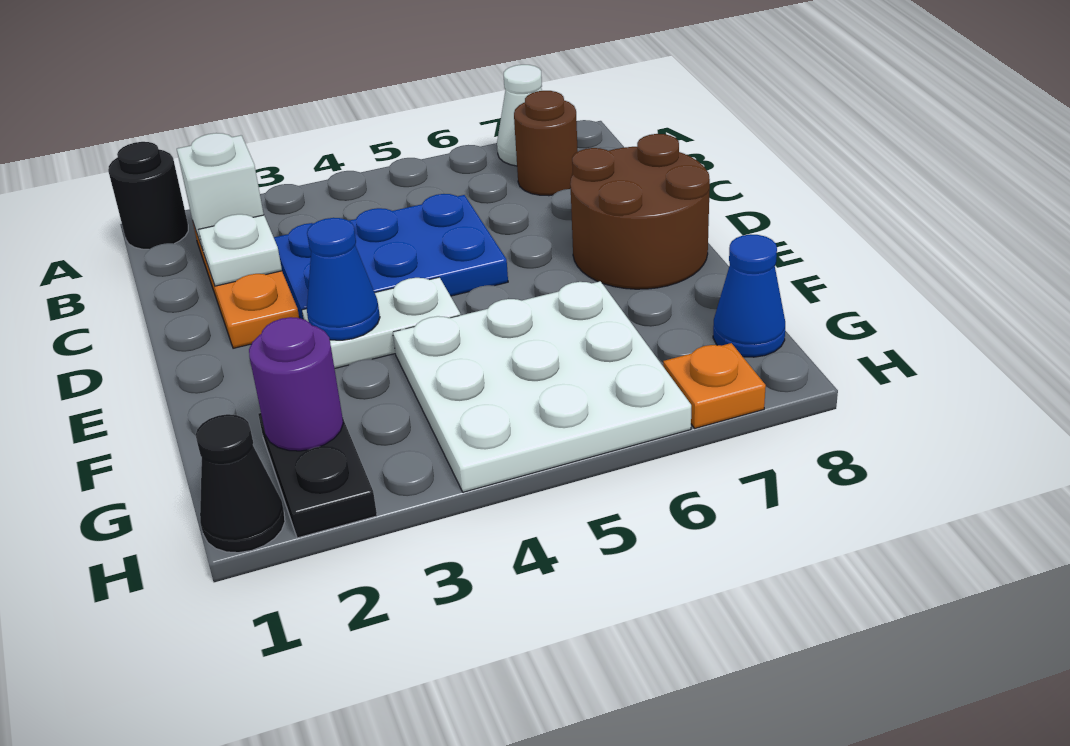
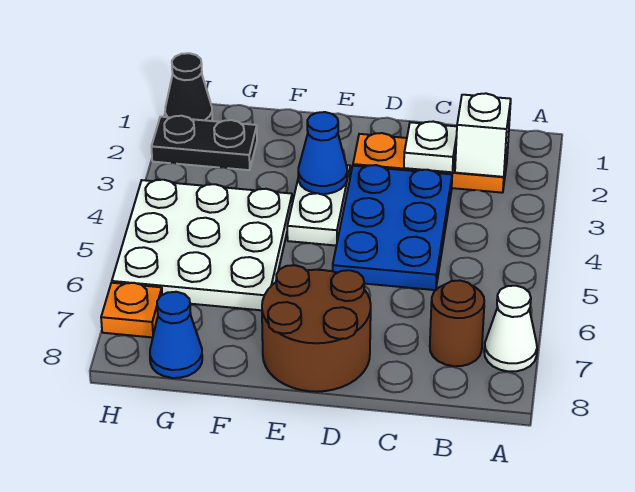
black round brick A1 level 1 -> none
purple round brick G2 level 2 -> none

